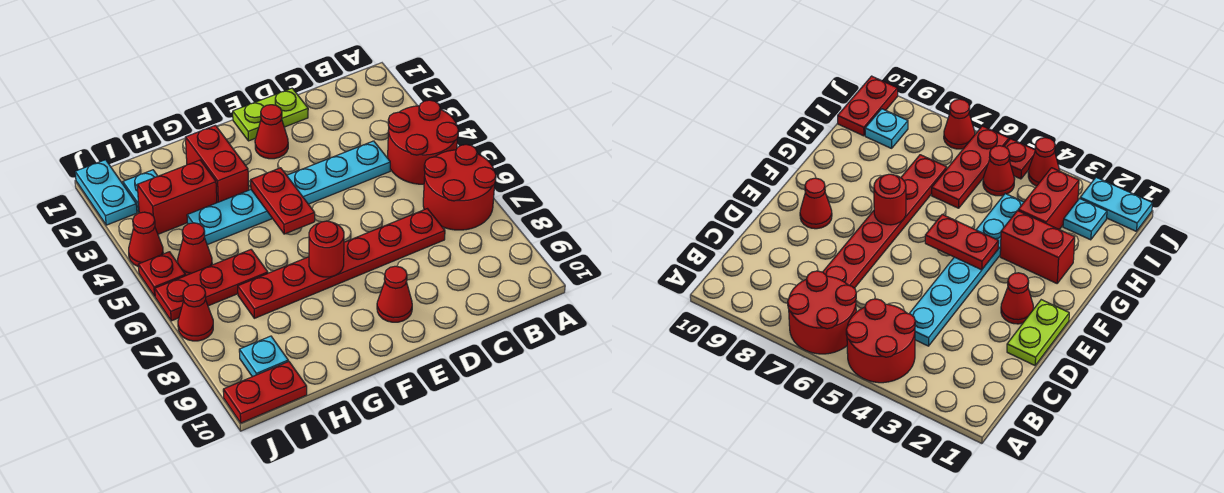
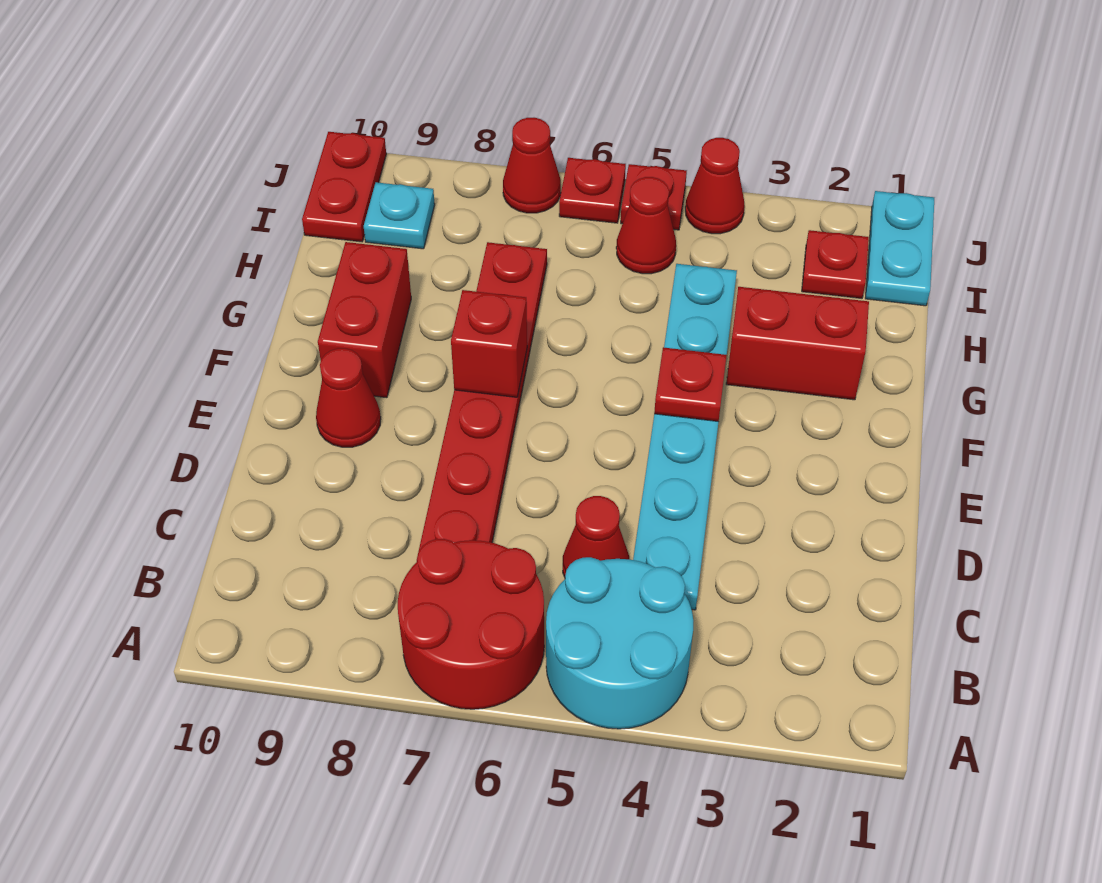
red round brick A4:B5 level 1 -> cyan round brick A4:B5 level 1
lime plate D1:E1 level 1 -> none
red cone E2 level 1 -> red cone C5 level 1
red plate F4:F5 level 2 -> red plate F4 level 2
red round brick F7 level 2 -> red brick F7 level 2
red brick H3:I3 level 1 -> red brick F9:G9 level 1
red plate H6:J6 level 1 -> red plate J6 level 1
cyan plate I2 level 1 -> red plate I2 level 1
cyan plate J1:J2 level 1 -> cyan plate I1:J1 level 1

